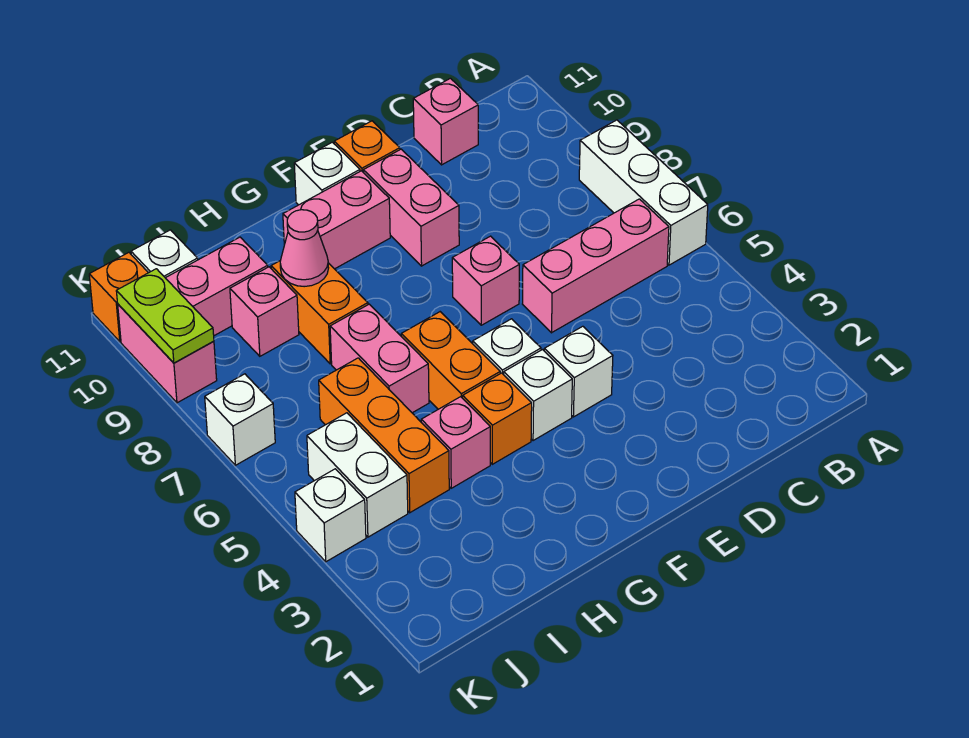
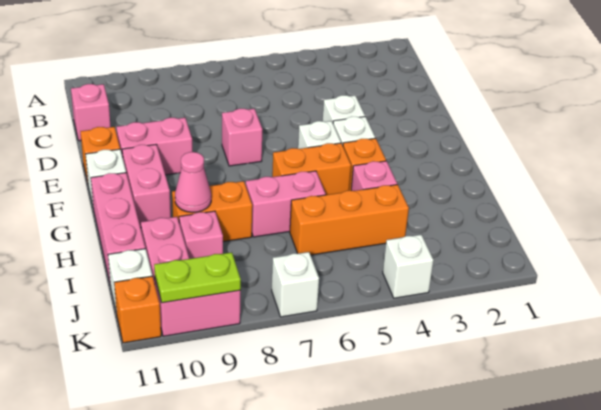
white brick A6:A8 level 1 -> none
pink brick B6:D6 level 1 -> pink brick G11:I11 level 1
white brick J4:J5 level 1 -> none

